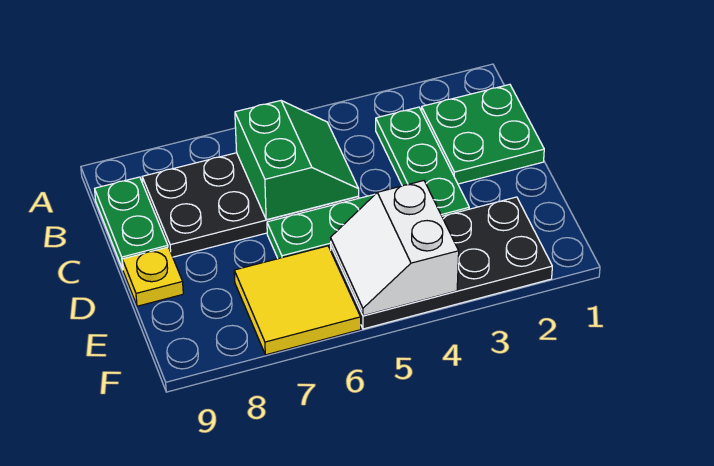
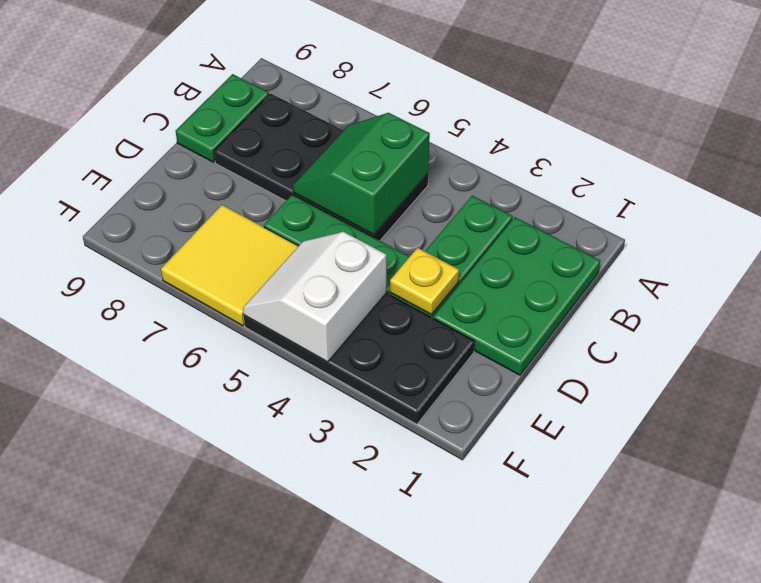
green plate B1:C2 level 1 -> green plate B1:D2 level 1
green slope B5:C6 level 2 top 6 -> green slope B5:C6 level 2 top 5
yellow plate D9 level 1 -> yellow plate D3 level 2

